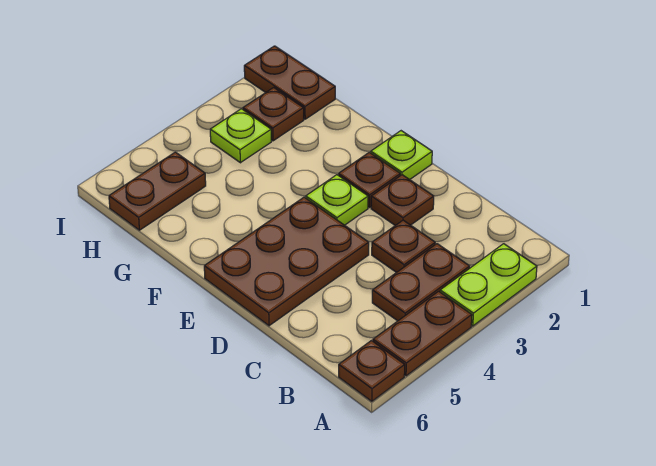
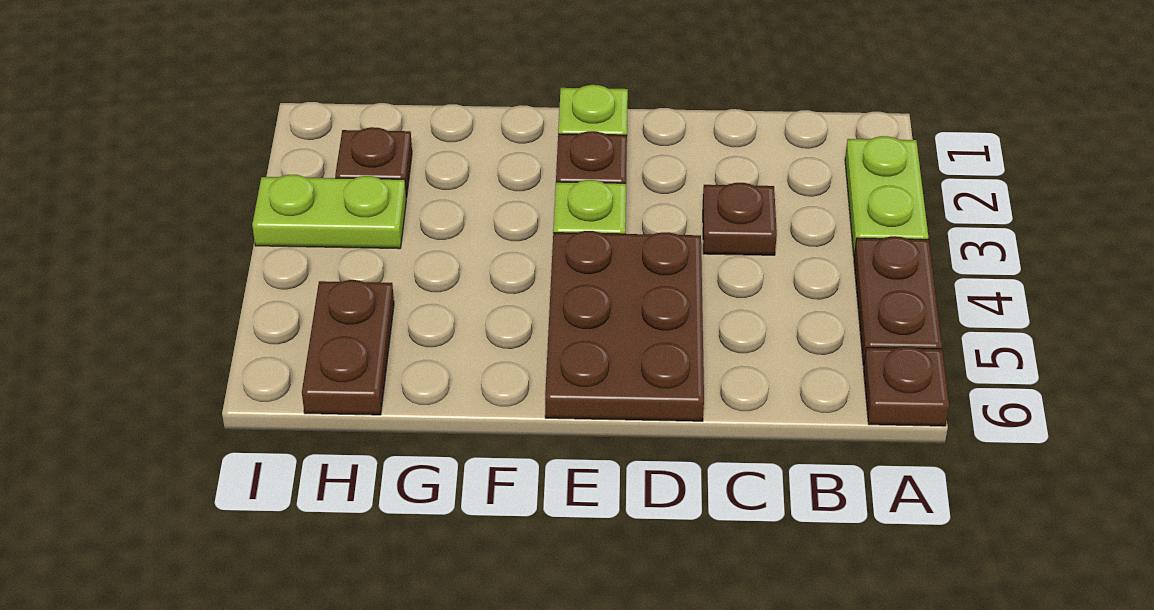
brown plate B3:B4 level 1 -> none
brown plate D2 level 1 -> none
brown plate H1:I1 level 1 -> none
lime plate H3 level 1 -> lime plate H3:I3 level 1

